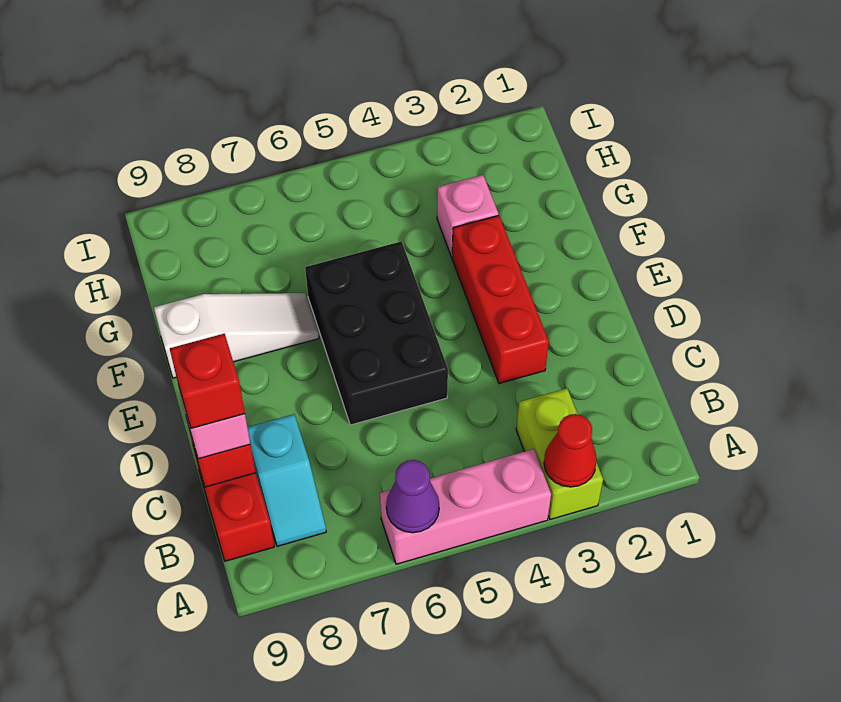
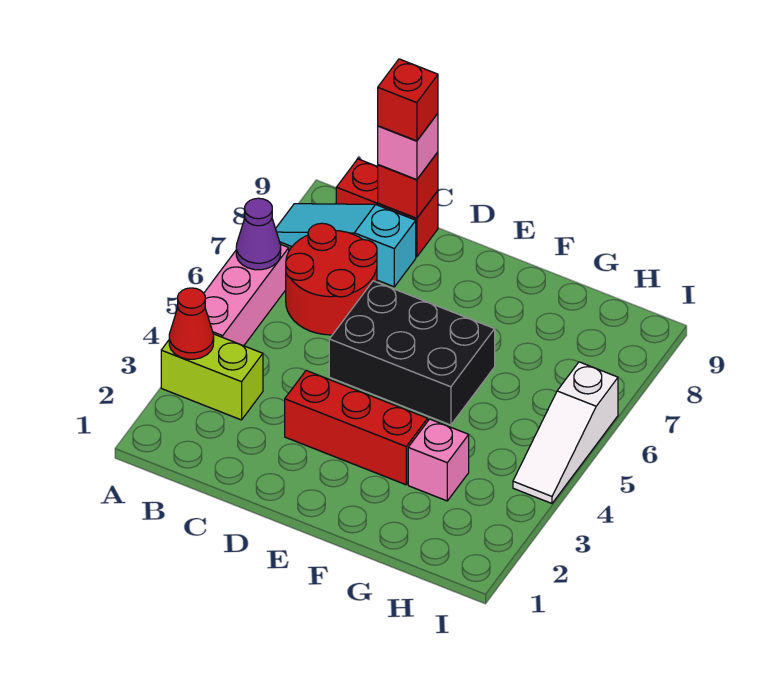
none -> red round brick B6:C7 level 1
cyan slope B8:C8 level 1 top C -> cyan slope A8:C8 level 1 top C
white slope F7:F9 level 1 top 9 -> white slope I4:I6 level 1 top 6

